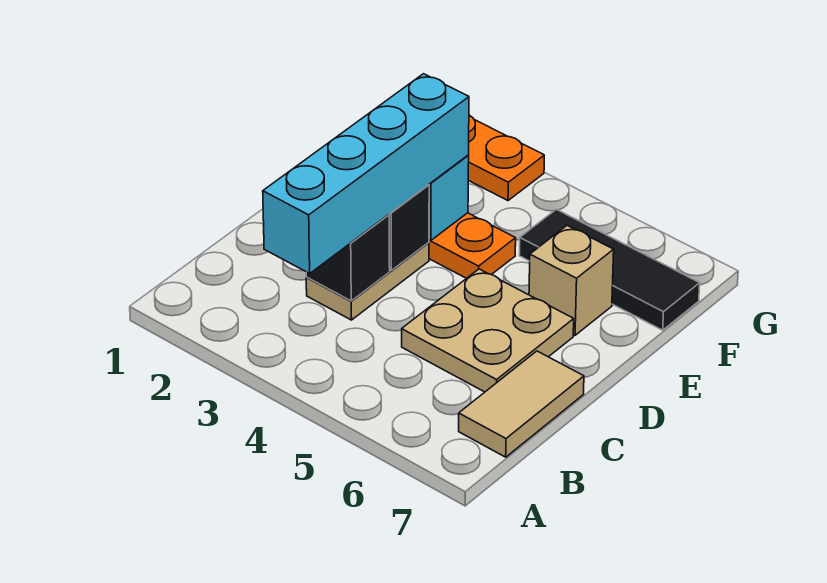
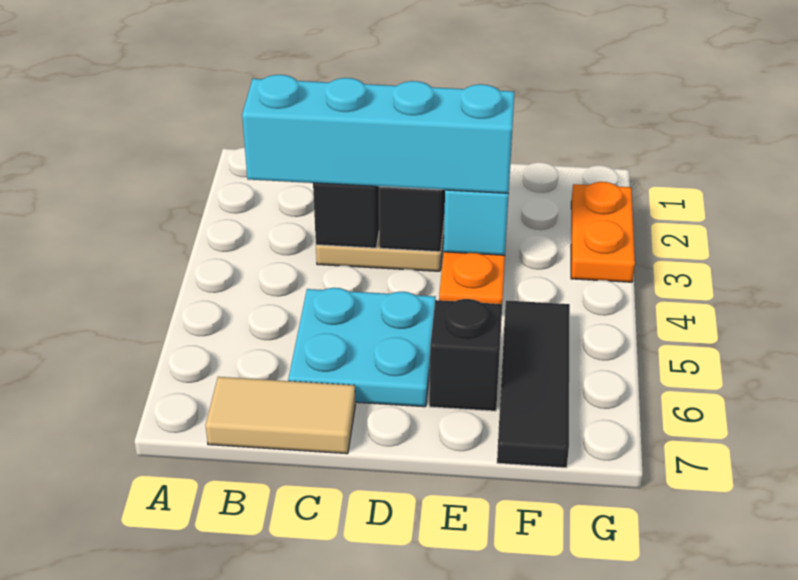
tan plate C5:D6 level 1 -> cyan plate C5:D6 level 1
tan brick E6 level 1 -> black brick E6 level 1

